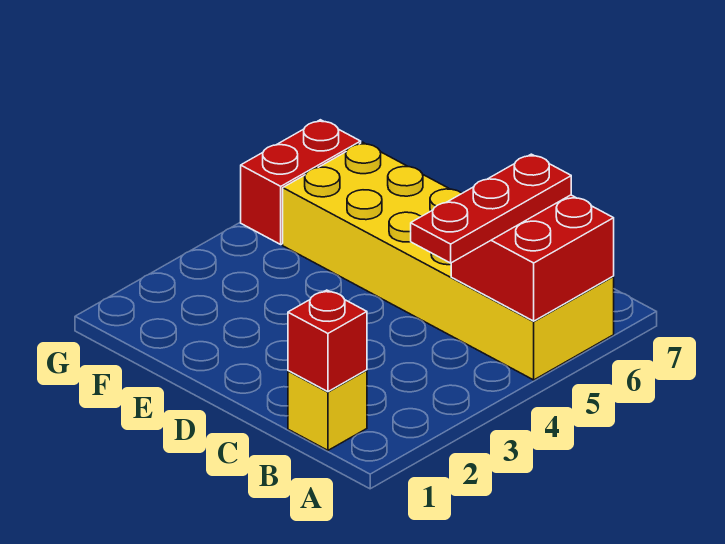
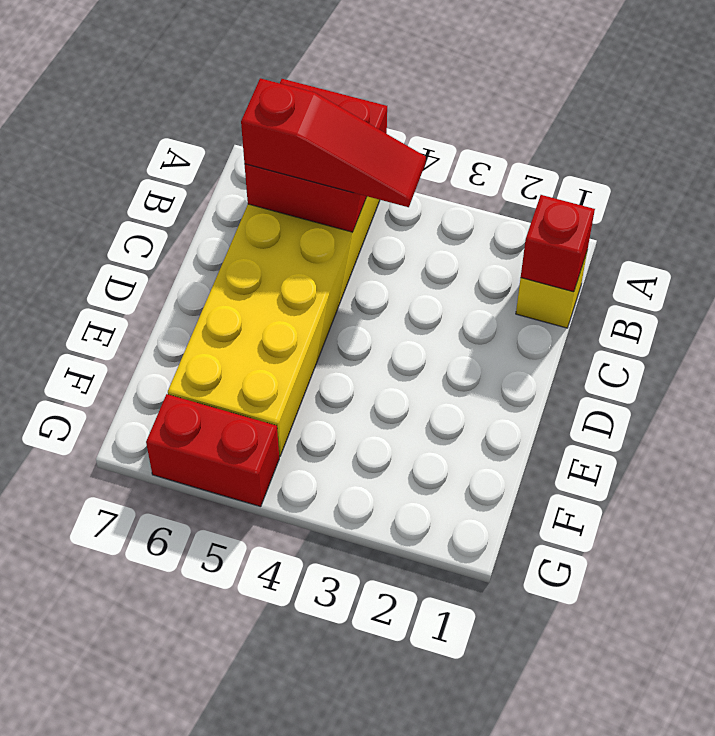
red plate B4:B6 level 3 -> red slope B4:B6 level 3 top 6

